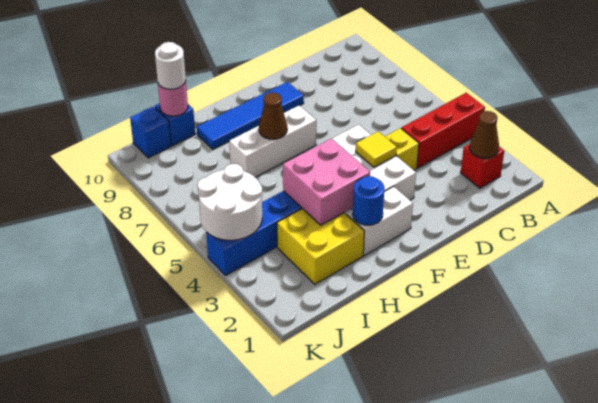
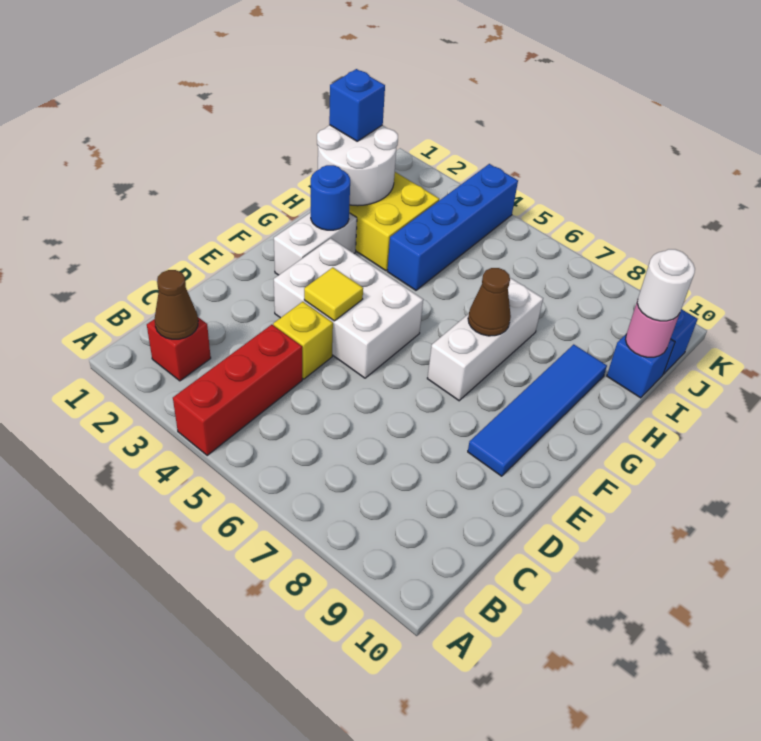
pink brick G3:H4 level 2 -> none
none -> blue brick I1 level 3
white round brick J4:K5 level 2 -> white round brick H1:I2 level 2

